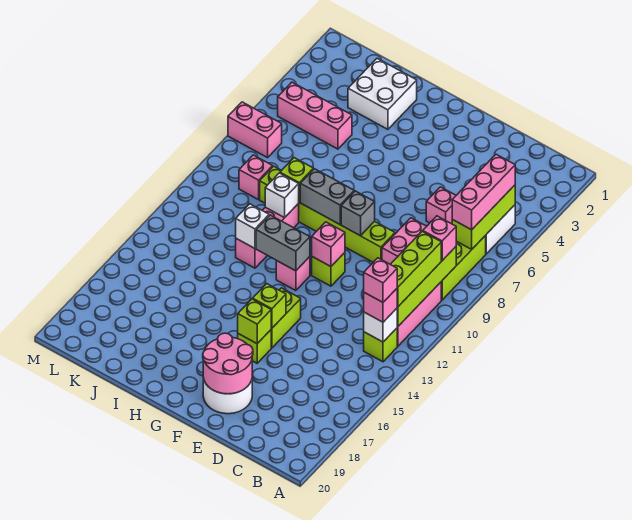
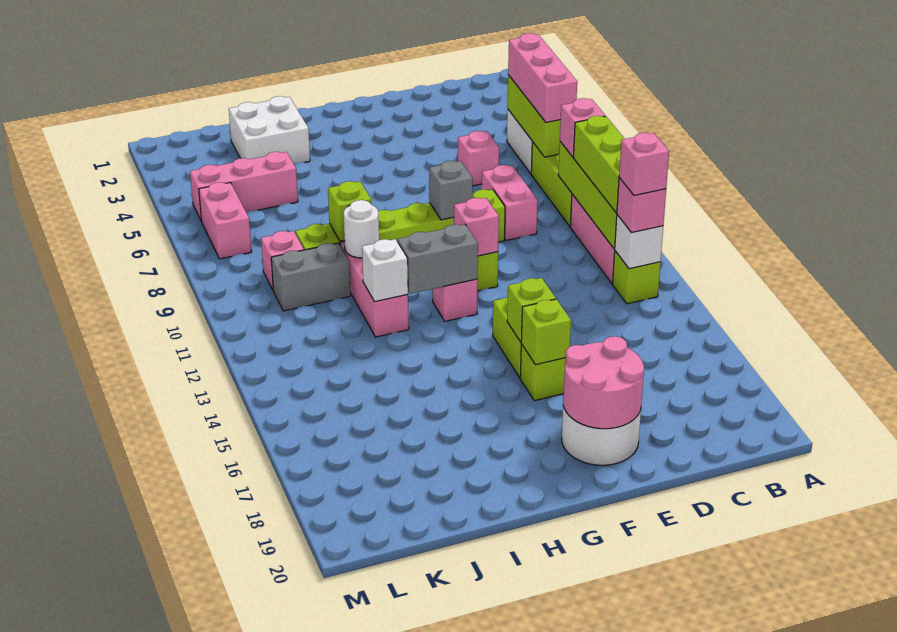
grey brick G9:H9 level 2 -> grey brick J10:K10 level 1
white brick I10 level 2 -> white round brick I10 level 2
pink brick L7:M7 level 1 -> pink brick L6:L7 level 1

